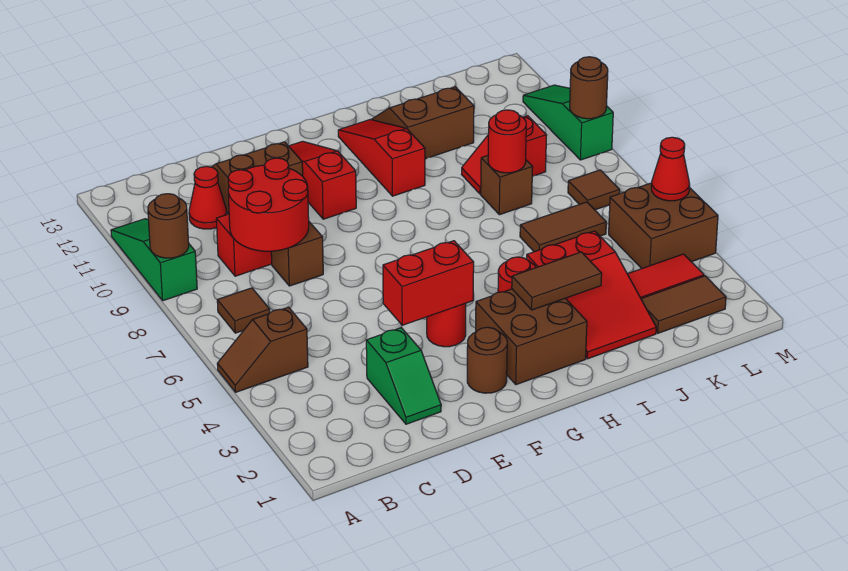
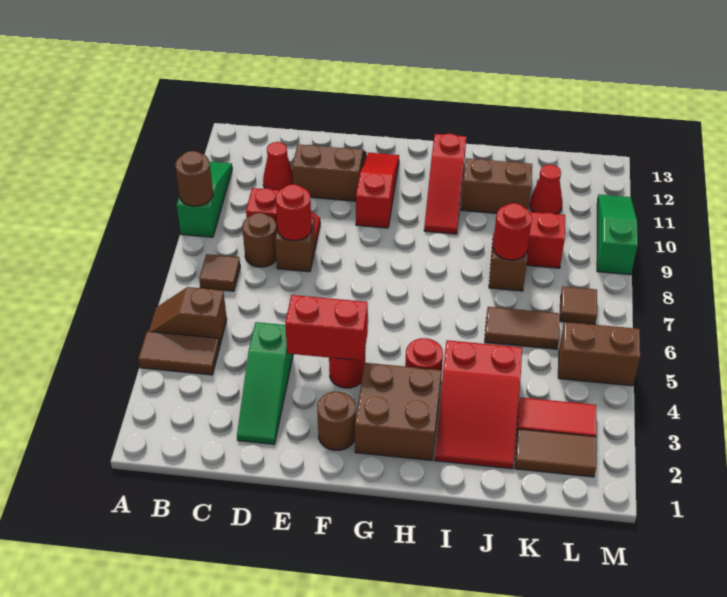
red round brick C8:D9 level 2 -> red round brick D8 level 2
green slope D2:D3 level 1 top 3 -> green slope D2:D4 level 1 top 4
brown tile H3:I3 level 2 -> brown tile A4:B4 level 1
red slope H10:H12 level 1 top 10 -> red slope H10:H12 level 1 top 12
brown brick L4:M5 level 1 -> brown brick L5:M5 level 1
red cone M5 level 2 -> red cone K11 level 1
brown round brick M9 level 2 -> brown round brick C8 level 1

